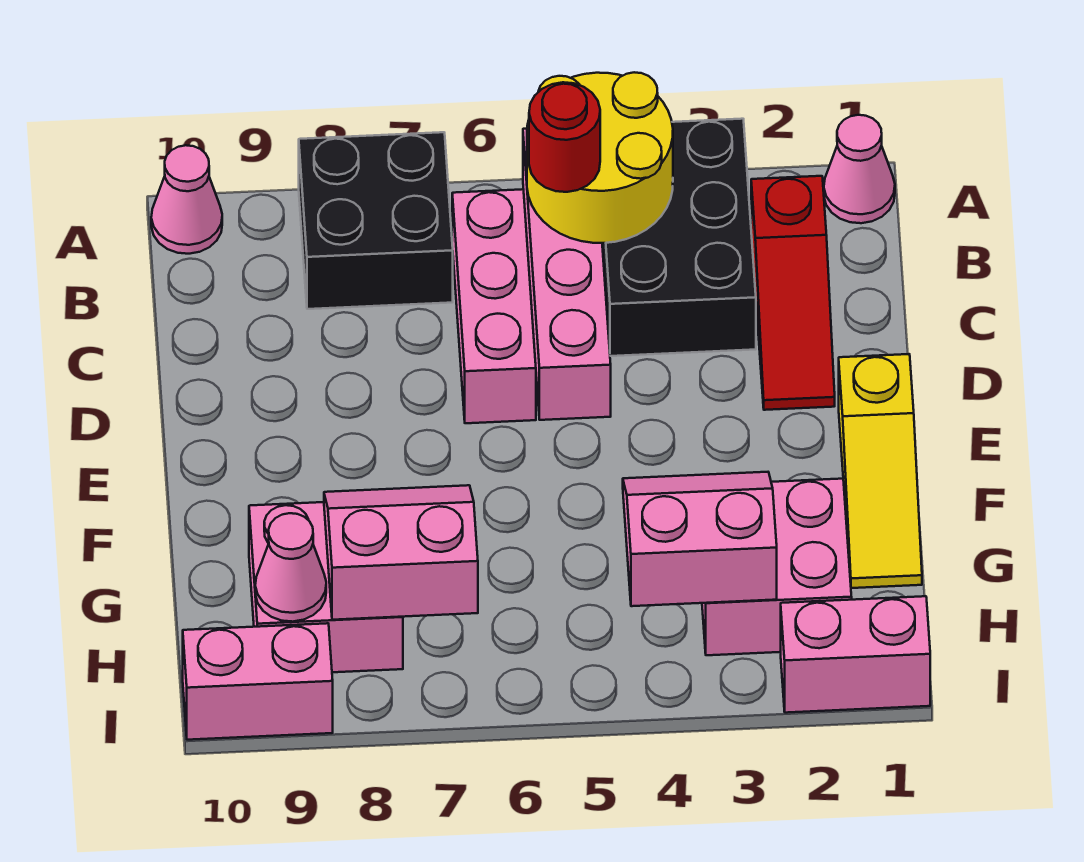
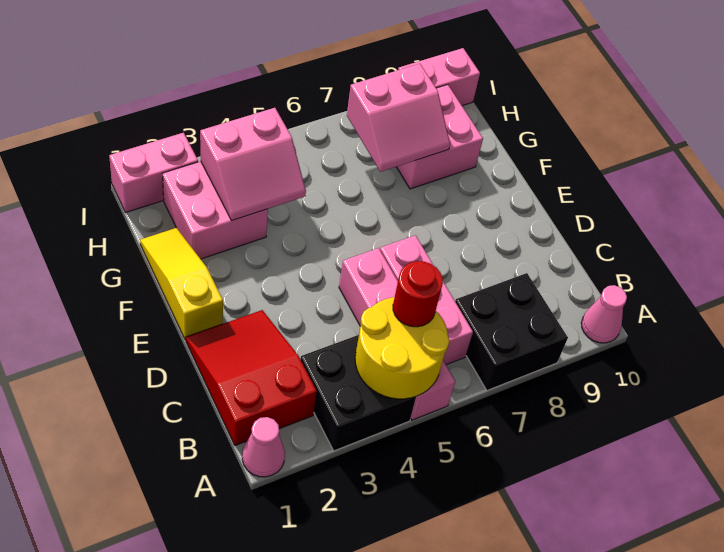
black brick A3:C4 level 1 -> black brick A3:B4 level 1
red slope B2:D2 level 1 top B -> red slope B1:D2 level 1 top B
pink cone H9 level 2 -> none

